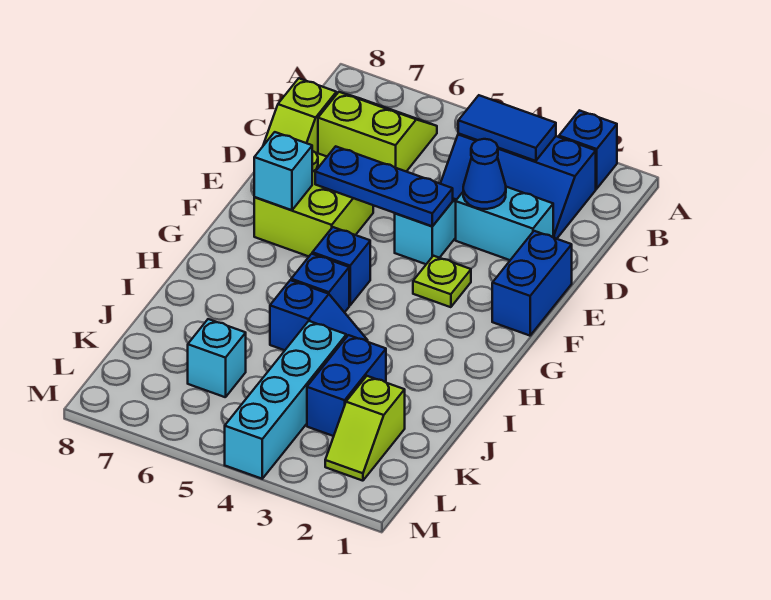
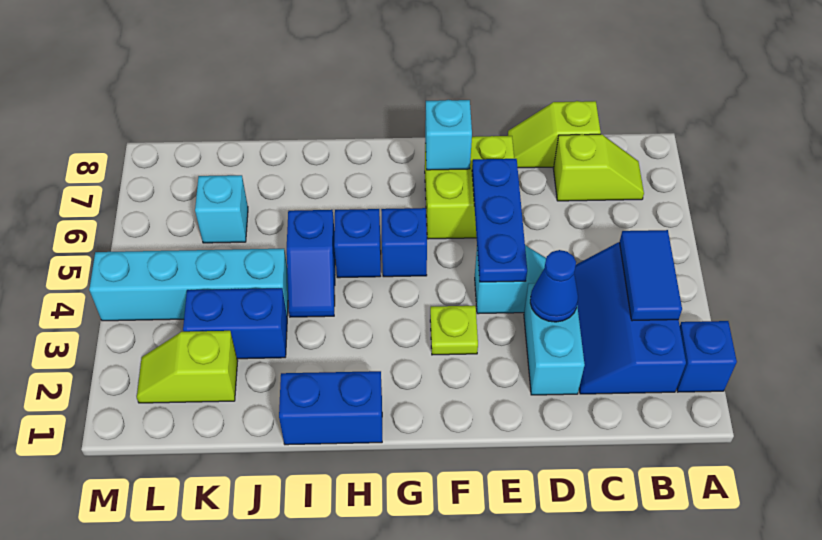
lime slope B6:C7 level 1 top C -> lime slope B7:C7 level 1 top C
blue brick E1:F1 level 1 -> blue brick H1:I1 level 1

